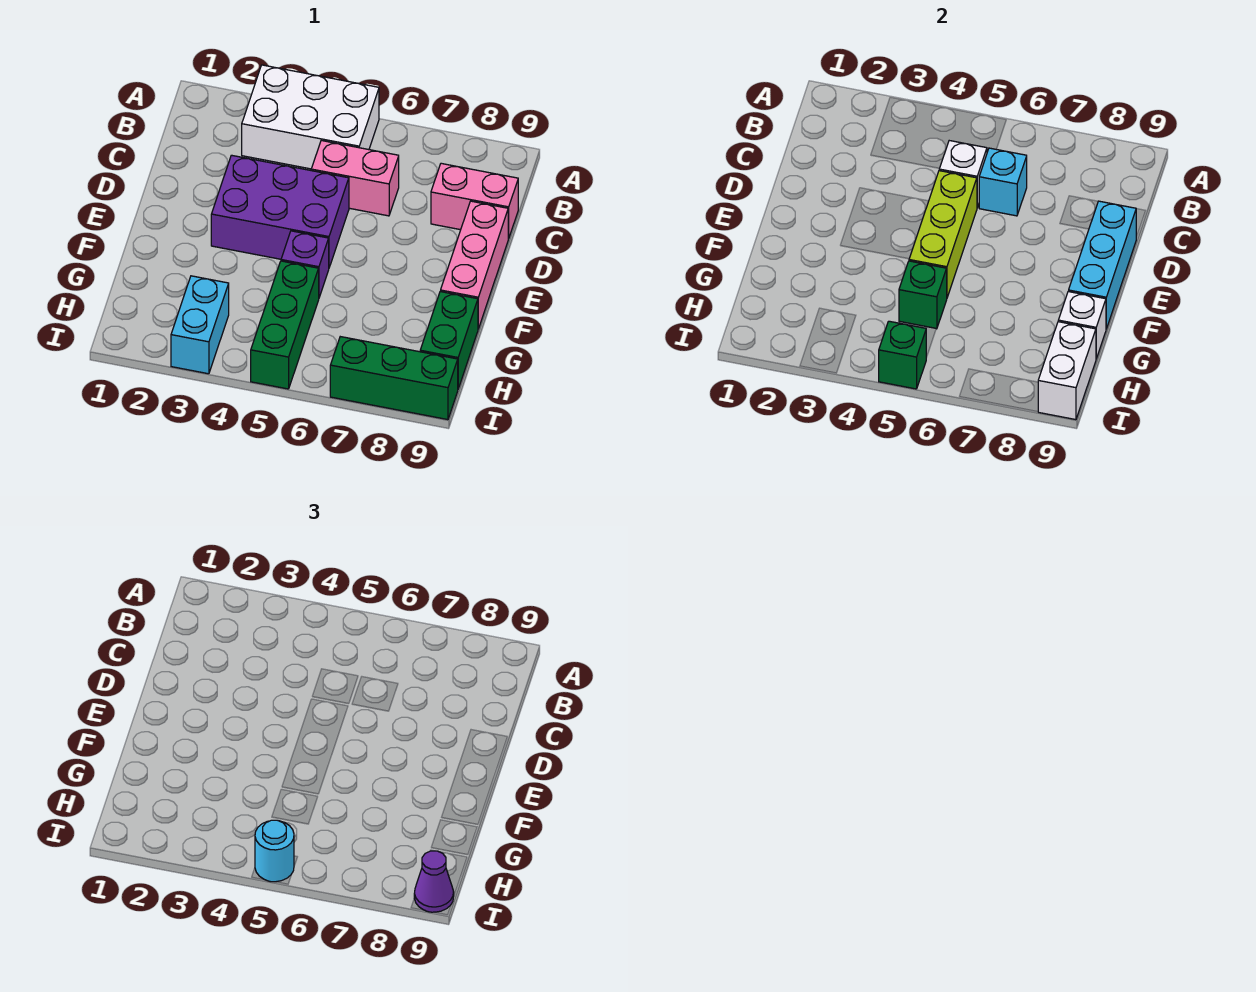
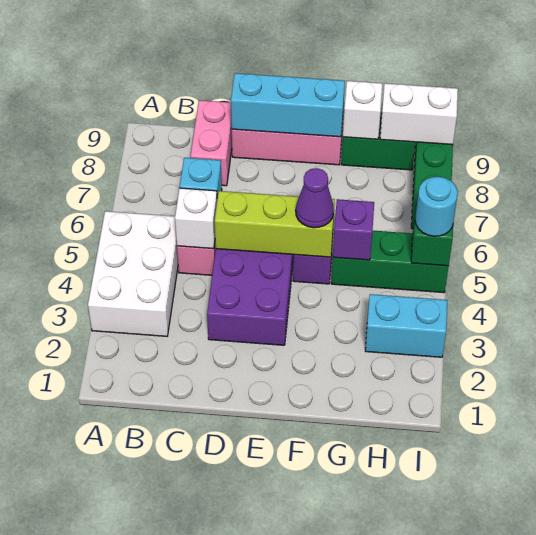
green brick G5 level 2 -> purple brick G5 level 2
purple cone I9 level 3 -> purple cone F5 level 3

